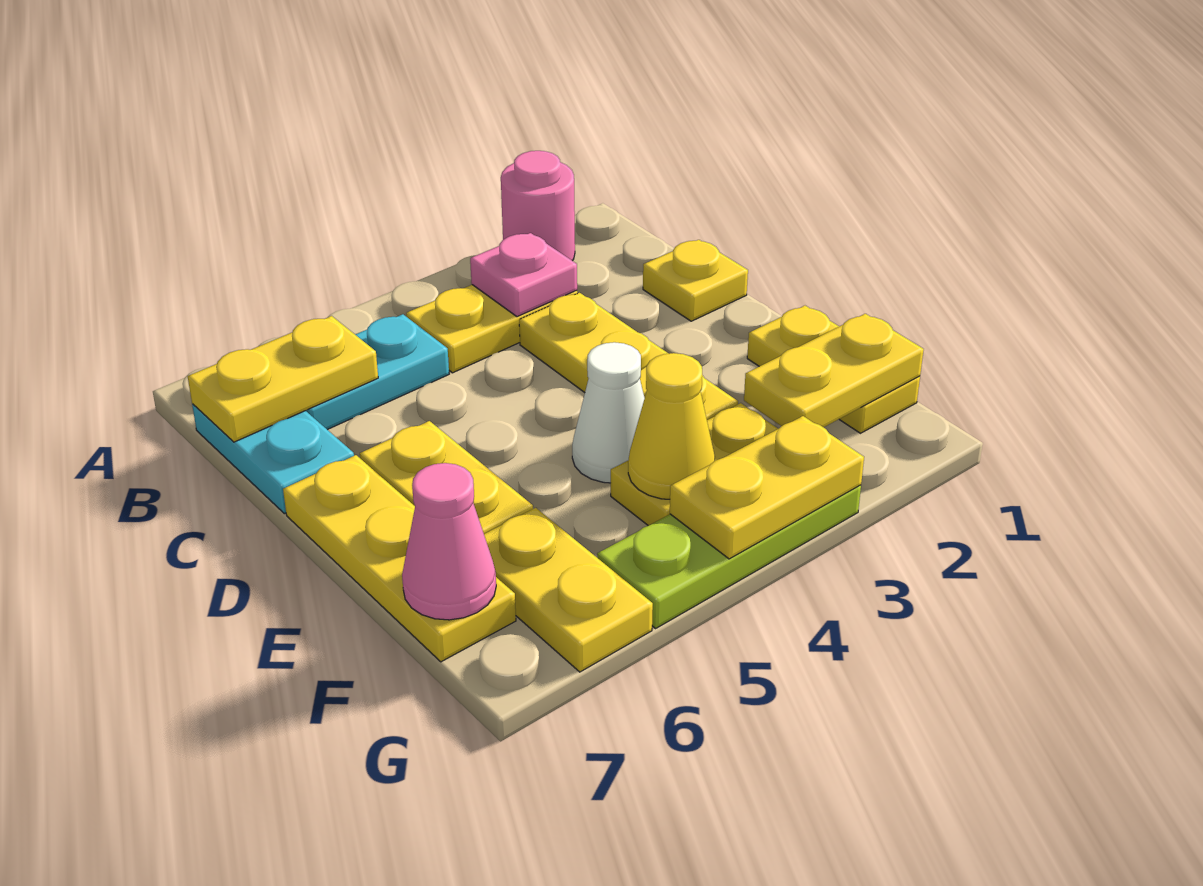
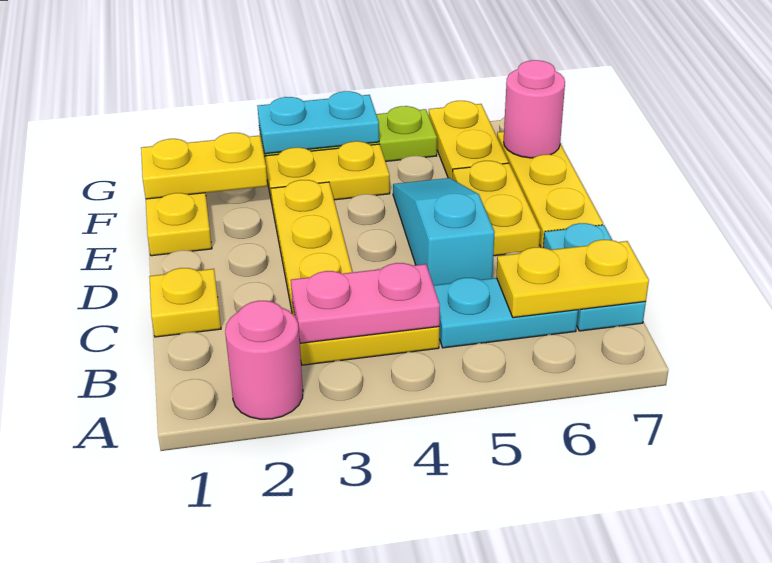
pink plate B3 level 2 -> pink plate B3:B4 level 2
none -> cyan slope C5:E5 level 1 top C
white cone E4 level 1 -> none
yellow cone F4 level 2 -> none
pink cone F7 level 2 -> pink round brick F7 level 2
yellow plate G3:G4 level 2 -> cyan plate G3:G4 level 2

